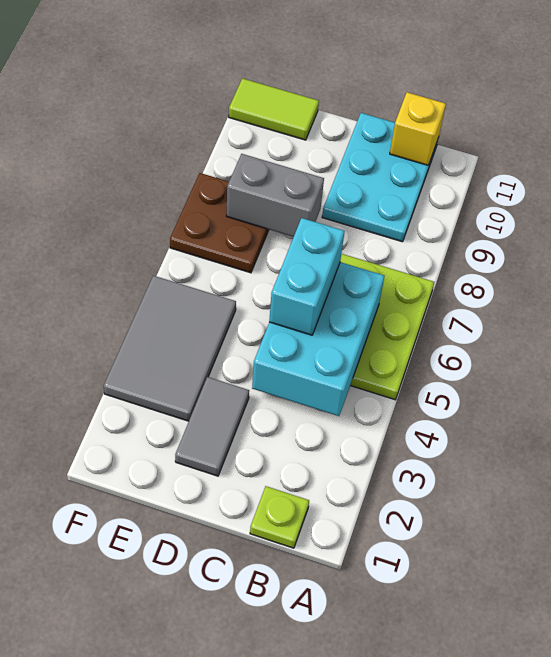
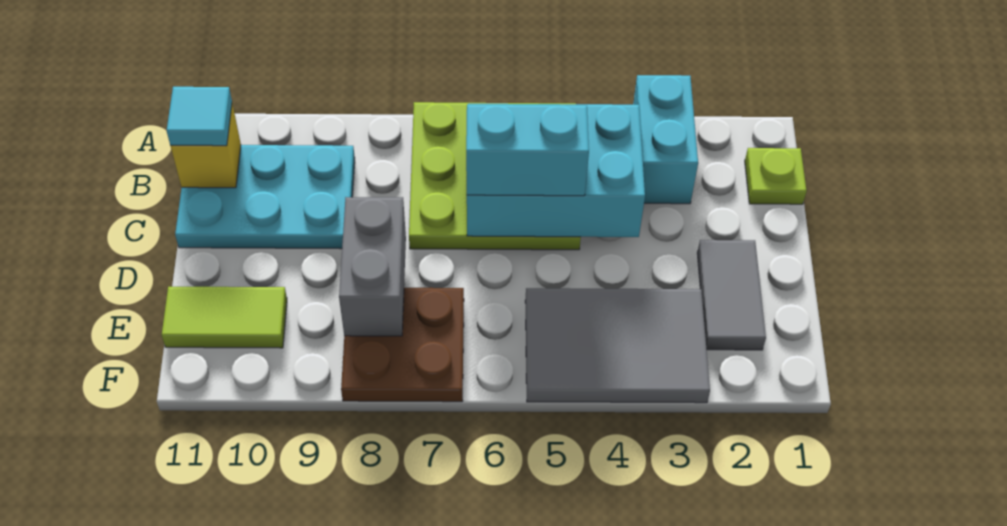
none -> cyan brick A3:B3 level 1
none -> cyan tile B11 level 3
grey tile D2:D3 level 1 -> grey tile D2:E2 level 1
lime tile E11:F11 level 1 -> lime tile E10:E11 level 1

